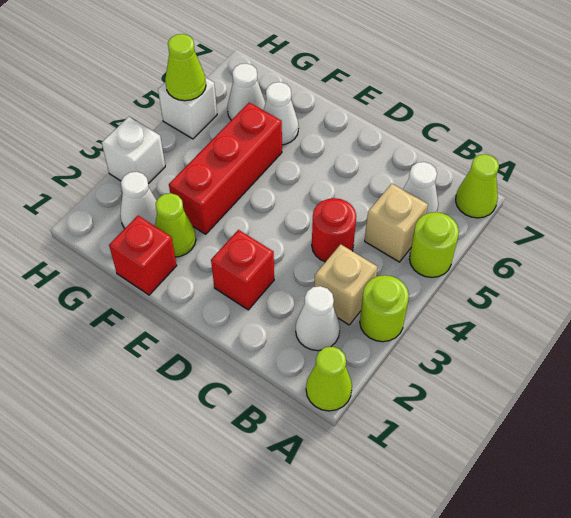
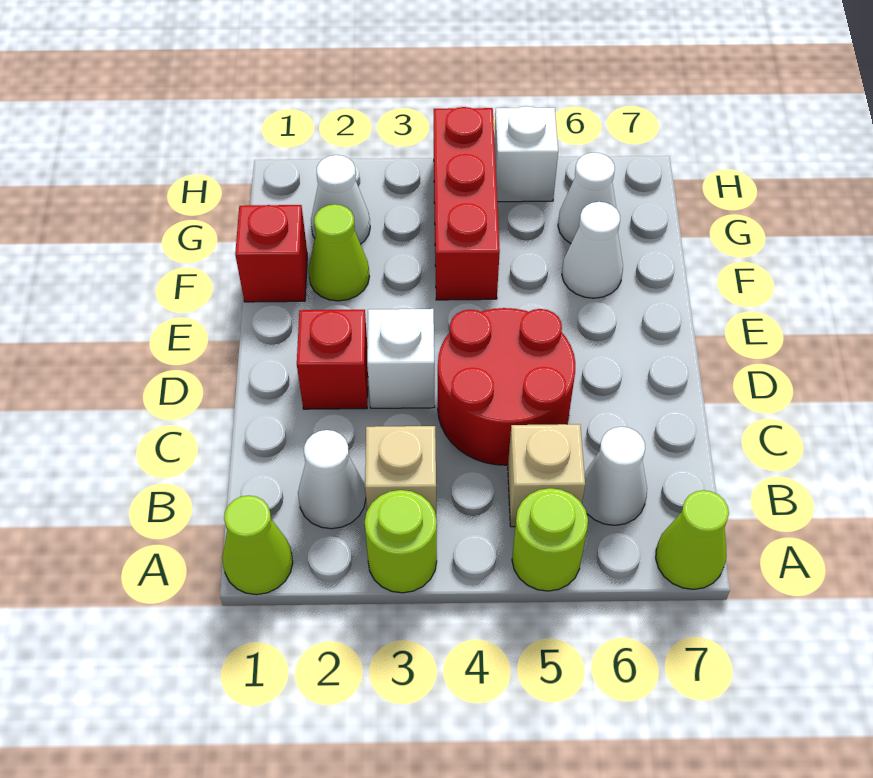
red round brick C4 level 1 -> red round brick C4:D5 level 1
red brick F3:F5 level 1 -> red brick F4:H4 level 1
white brick H3 level 1 -> white brick D3 level 1
lime cone H5 level 2 -> none

